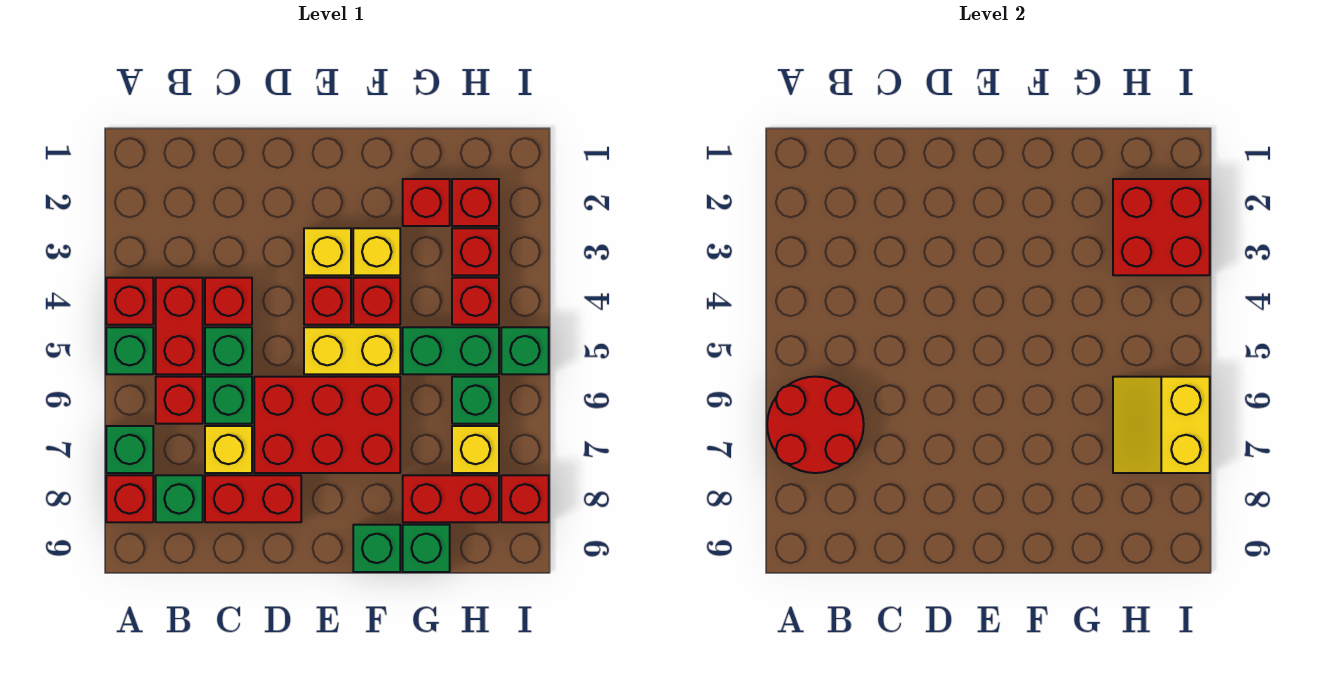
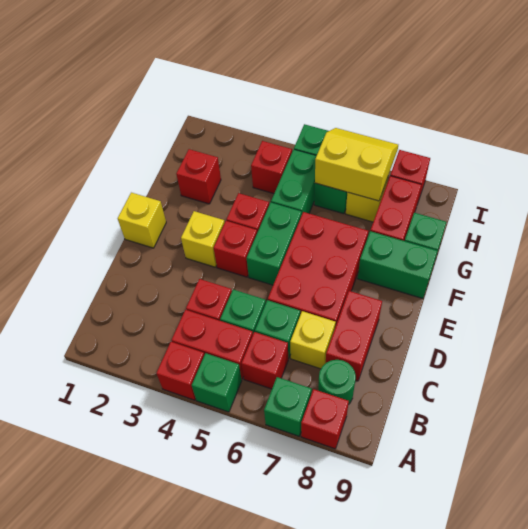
red round brick A6:B7 level 2 -> none
green brick B8 level 1 -> green round brick B8 level 1
yellow brick E5:F5 level 1 -> green brick E5:F5 level 1
yellow brick F3 level 1 -> yellow brick E1 level 1
green brick F9 level 1 -> green brick F8:F9 level 1
red brick H2 level 1 -> none
red brick H2:I3 level 2 -> none
red brick H3 level 1 -> none
yellow slope H6:I7 level 2 top I -> yellow slope H6:I7 level 2 top H

